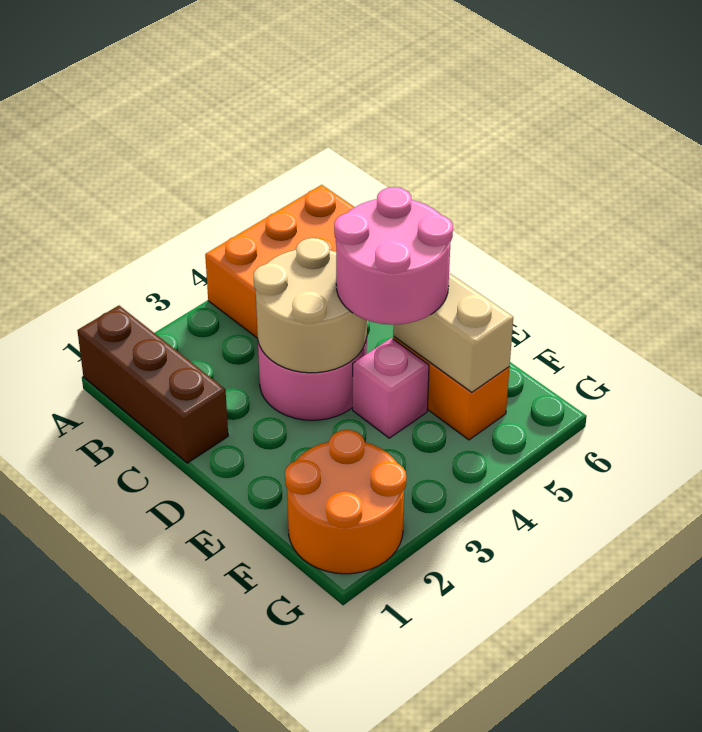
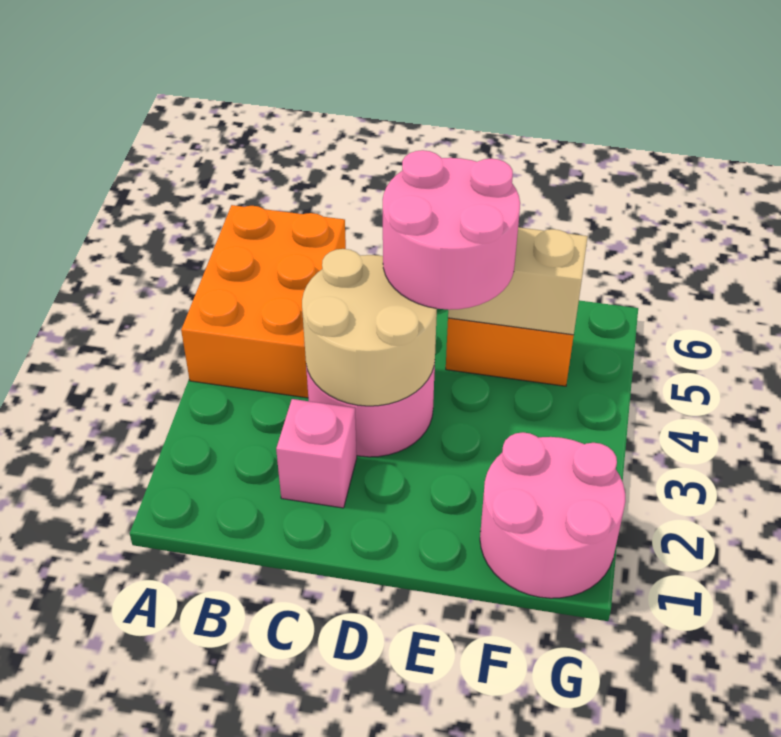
brown brick A1:C1 level 1 -> none
pink brick E4 level 1 -> pink brick C2 level 1
orange round brick F1:G2 level 1 -> pink round brick F1:G2 level 1

